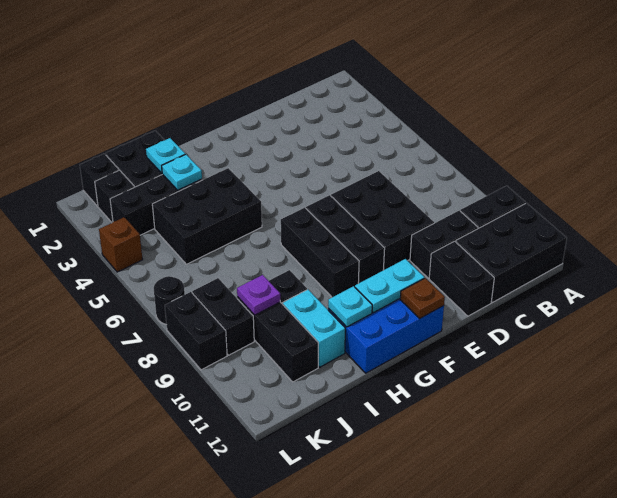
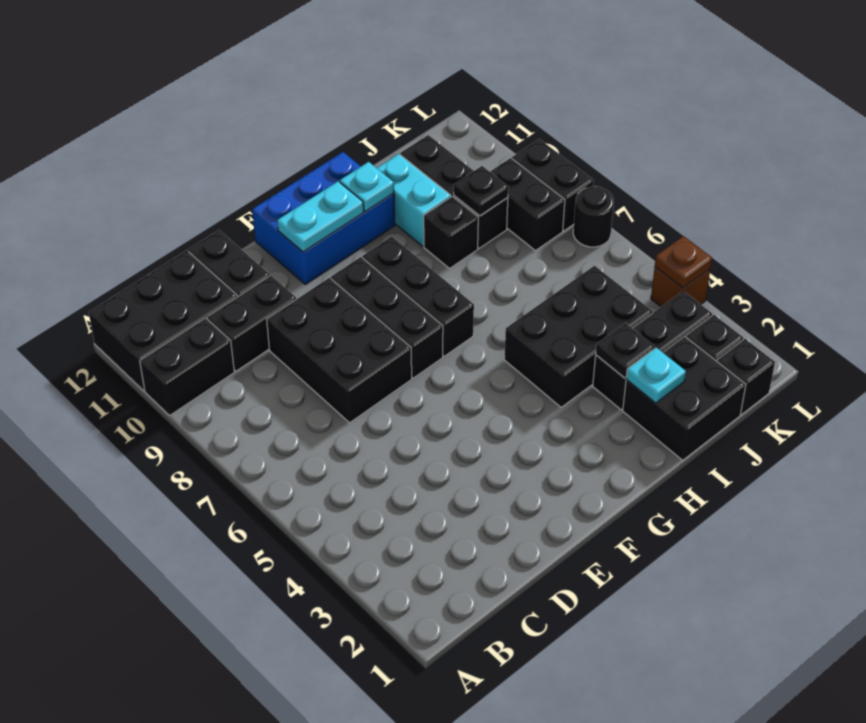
brown plate F12 level 2 -> brown plate L4 level 2
cyan plate I3 level 2 -> black plate I3 level 2
purple plate J9 level 2 -> black plate J9 level 2

